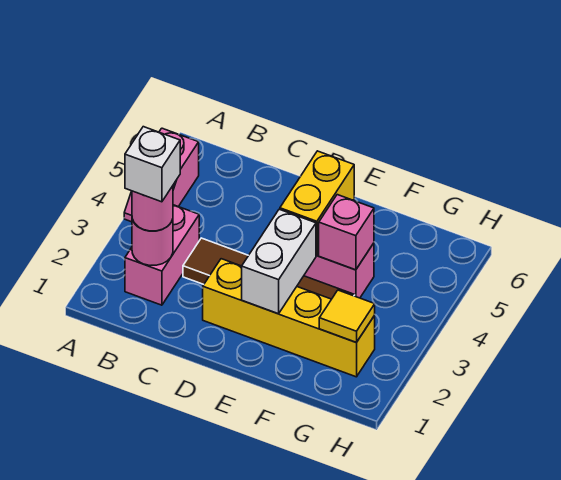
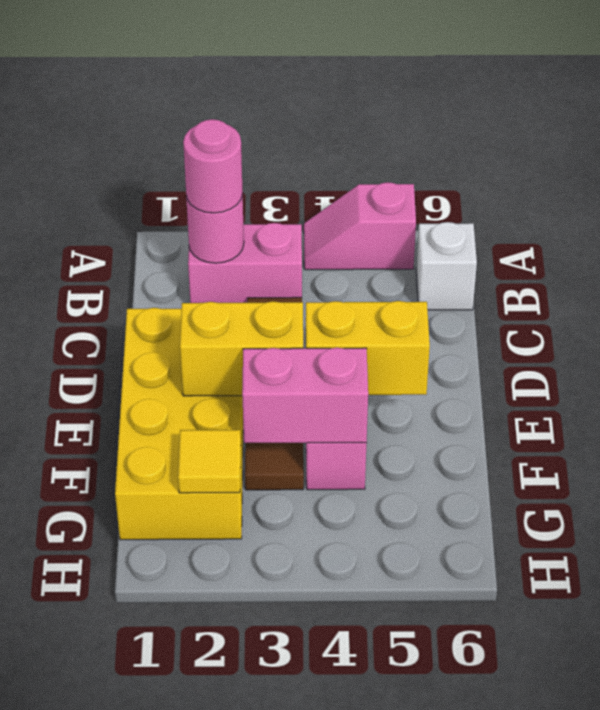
white brick B2 level 4 -> white brick B6 level 1
yellow brick D2:G2 level 1 -> yellow brick D1:G2 level 1
white brick E2:E3 level 2 -> yellow brick E2:E3 level 2
pink brick F4 level 2 -> pink brick F3:F4 level 2

